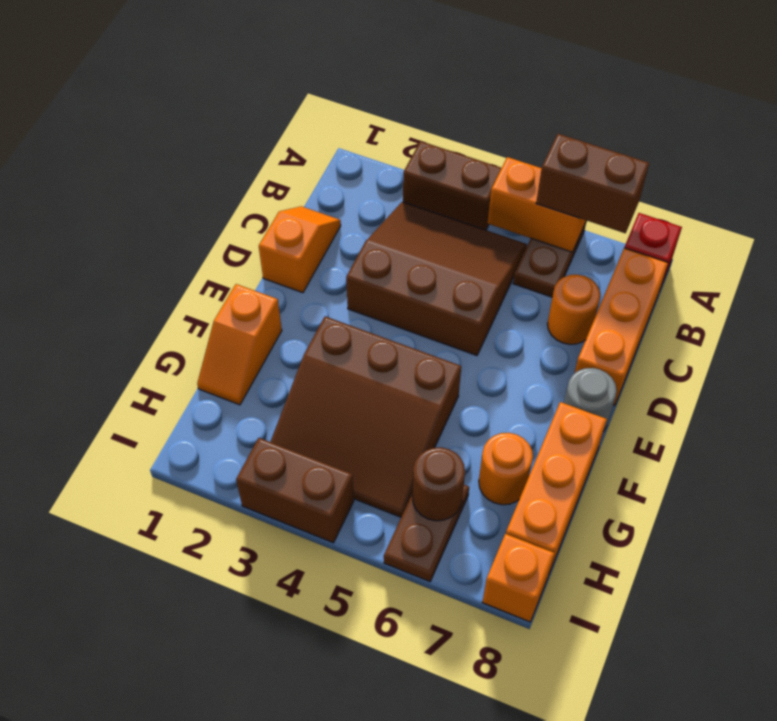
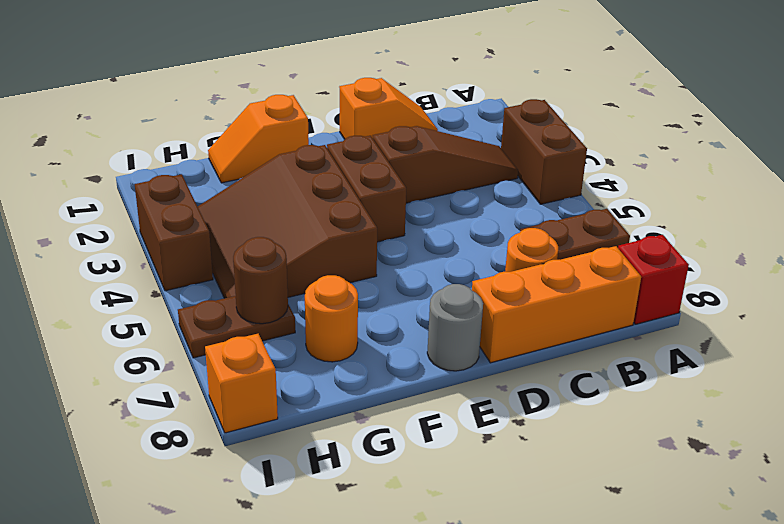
orange brick A5:A6 level 2 -> none
brown brick A6:A7 level 3 -> brown brick E3:E4 level 1
brown slope B3:D5 level 1 top D -> brown slope B3:D3 level 1 top D
orange brick F8:H8 level 1 -> none

